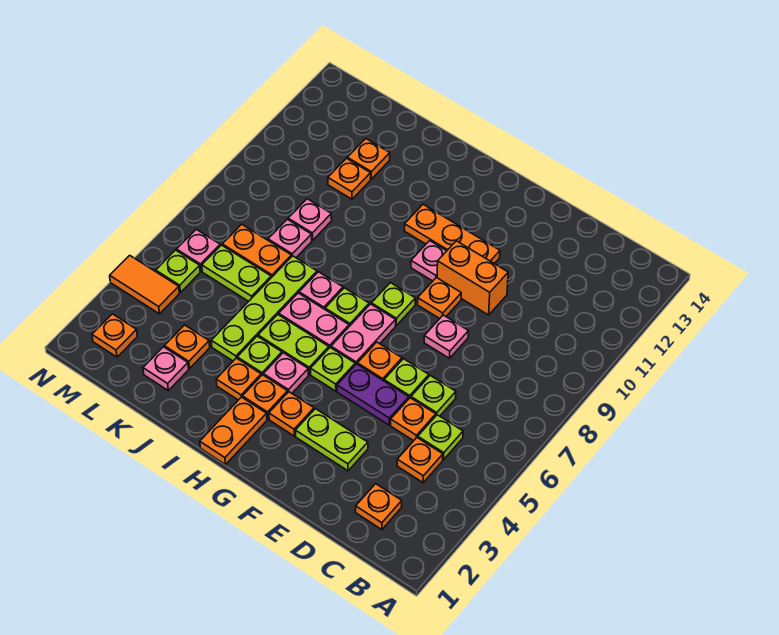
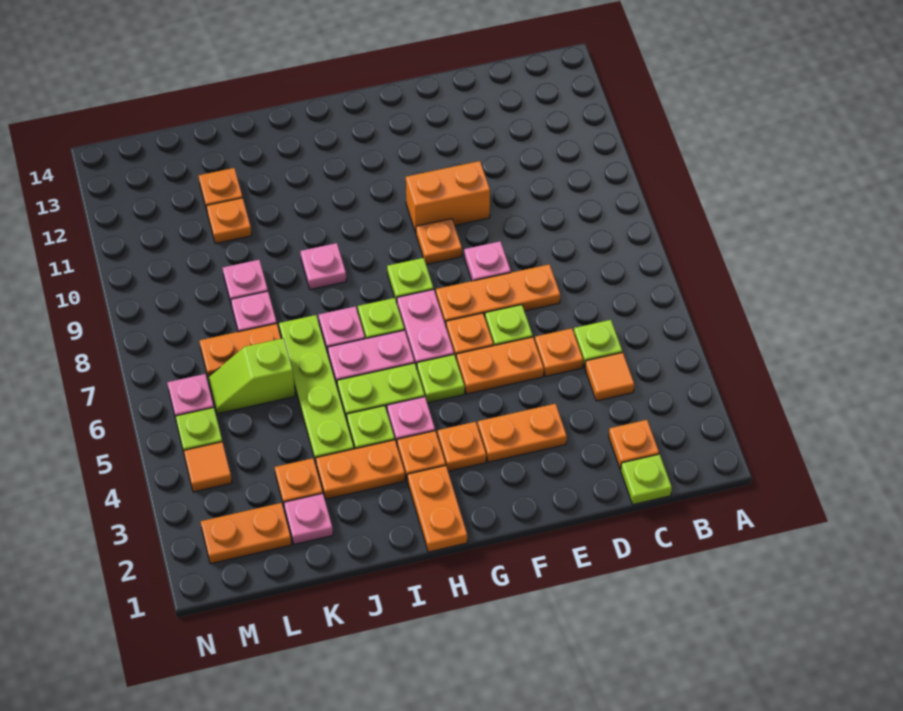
orange plate C4 level 1 -> orange tile C4 level 1
lime plate D6 level 1 -> lime plate C1 level 1
lime plate E3:F3 level 1 -> orange plate E3:F3 level 1
purple plate E5:F5 level 1 -> orange plate E5:F5 level 1
orange plate F11:H11 level 1 -> orange plate D7:F7 level 1
pink plate G10 level 1 -> pink plate I9 level 1
orange plate I3 level 1 -> orange plate I3:J3 level 1
lime plate K6:L6 level 1 -> lime slope K6:L6 level 1 top K
orange plate M2 level 1 -> orange plate L2:M2 level 1
orange tile M4:N4 level 1 -> orange tile M4 level 1

